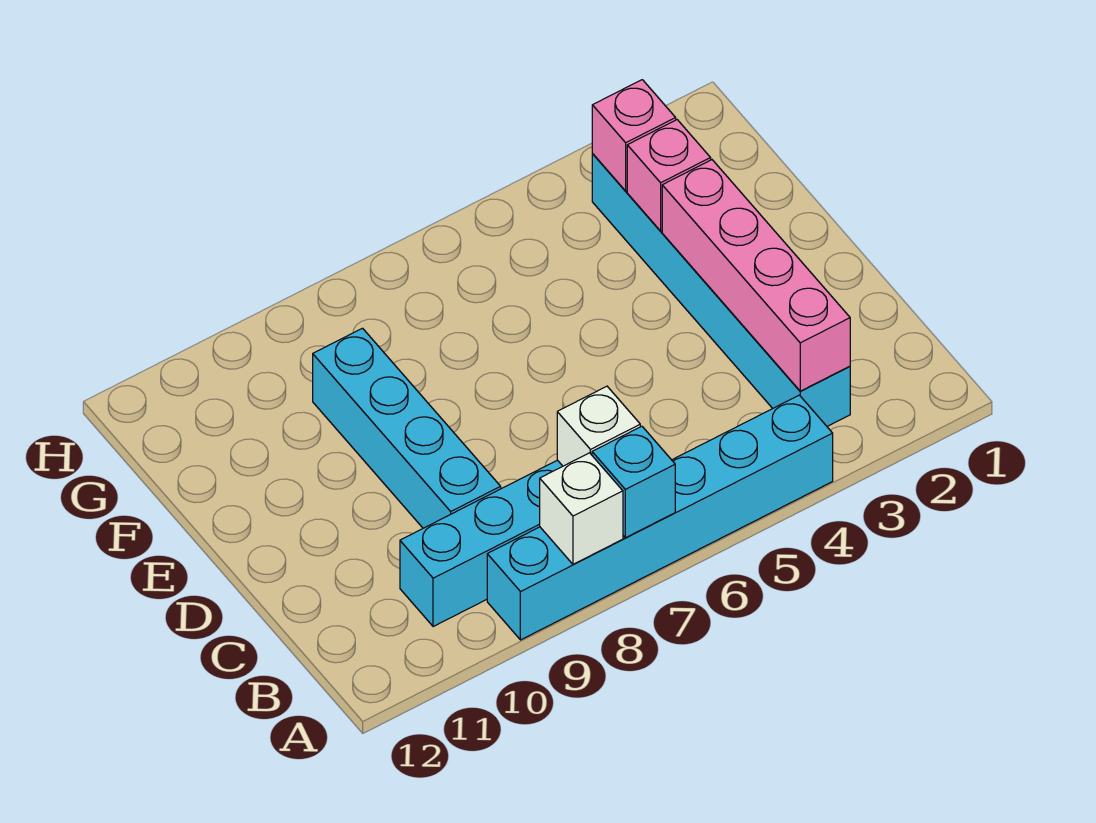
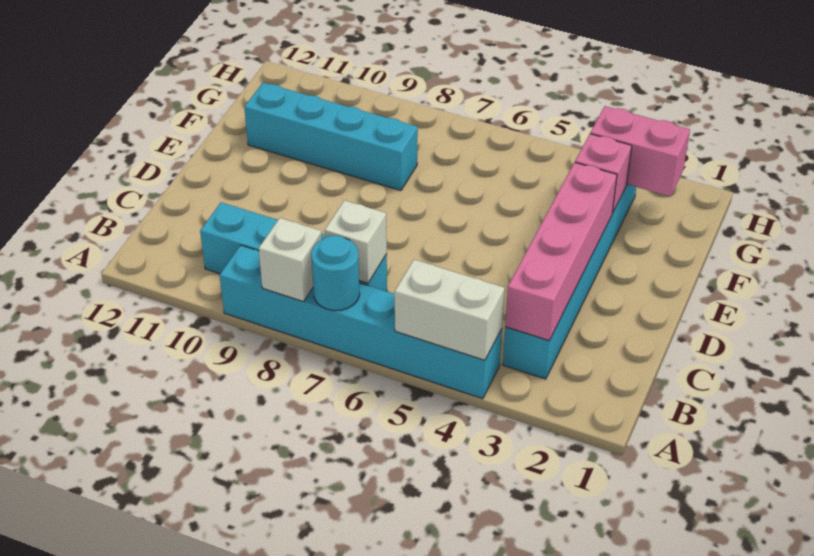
none -> white brick A4:A5 level 2
cyan brick A7 level 2 -> cyan round brick A7 level 2
cyan brick C9:F9 level 1 -> cyan brick F8:F11 level 1
pink brick G3 level 2 -> pink brick G2:G3 level 2

